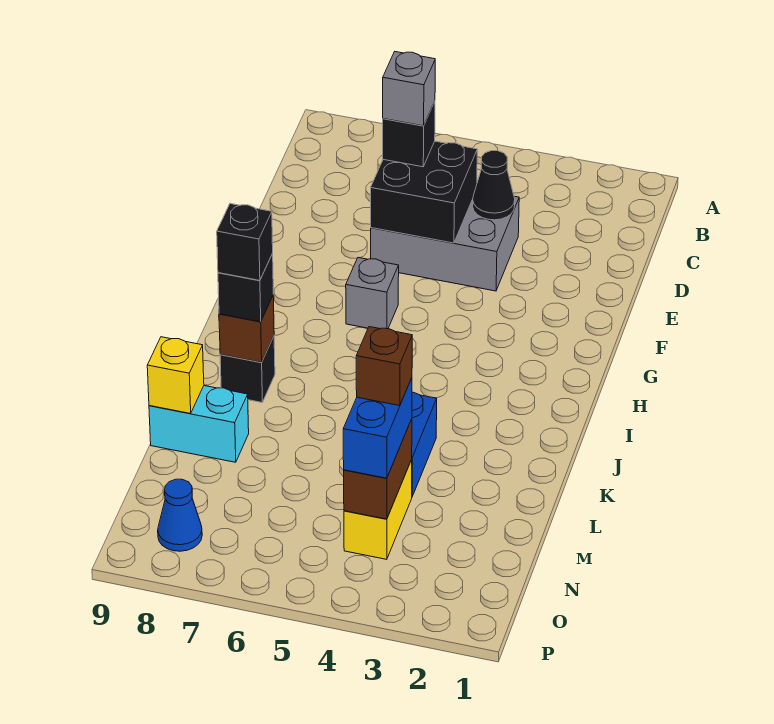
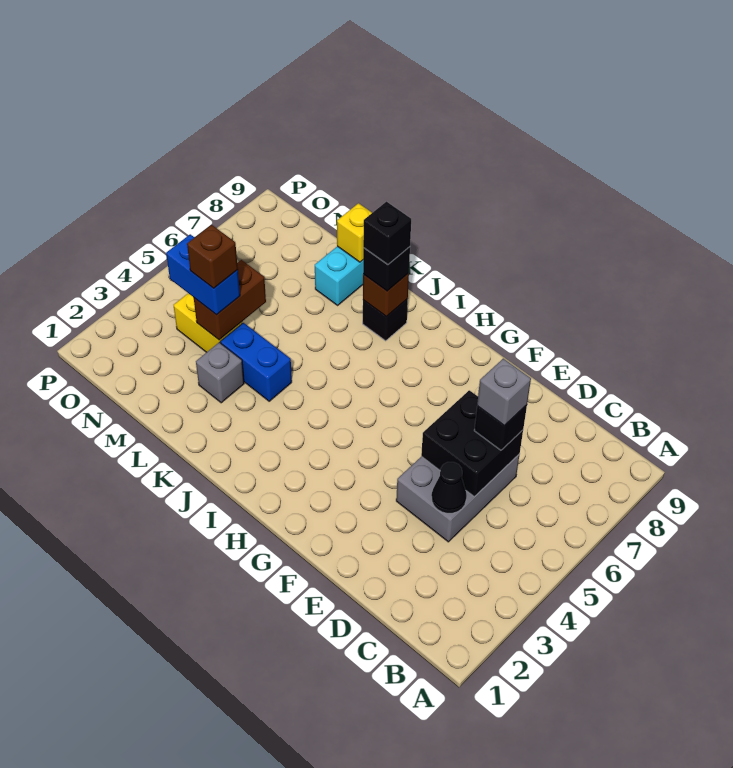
grey brick G6 level 1 -> grey brick L3 level 1
brown brick M4:N4 level 2 -> brown brick M4:M5 level 2
blue cone O8 level 1 -> none

